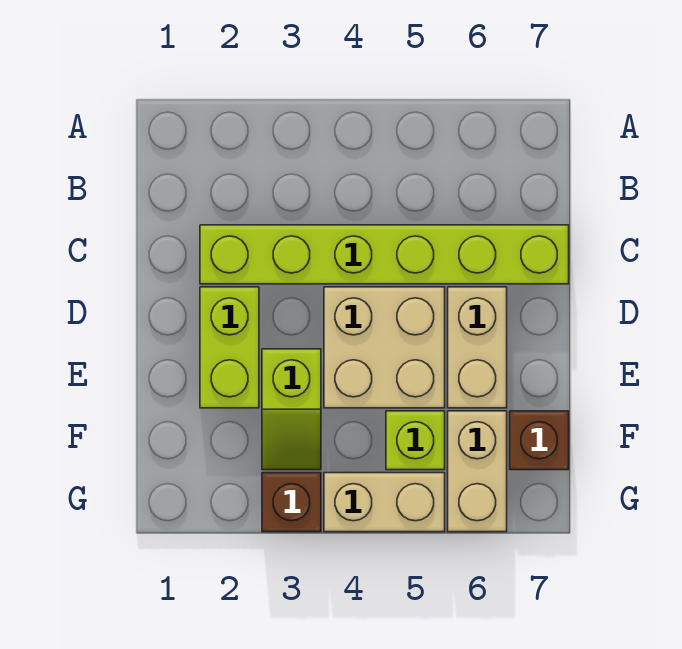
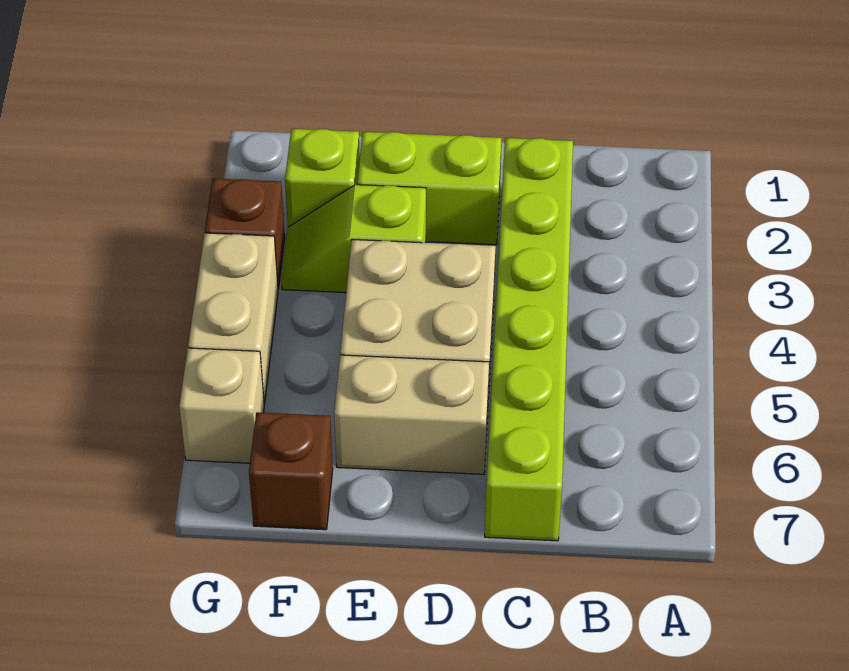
lime brick F5 level 1 -> lime brick F2 level 1
tan brick F6:G6 level 1 -> tan brick G6 level 1

